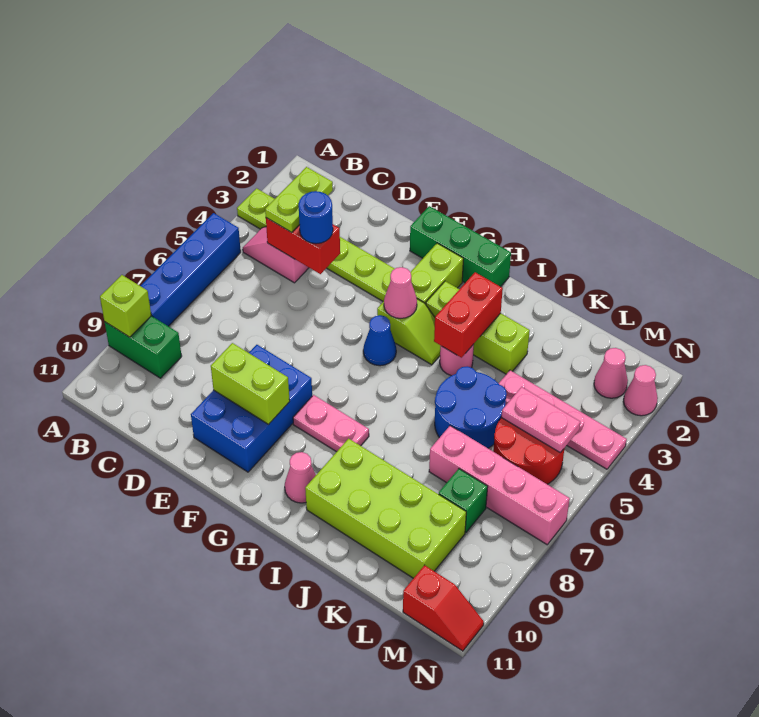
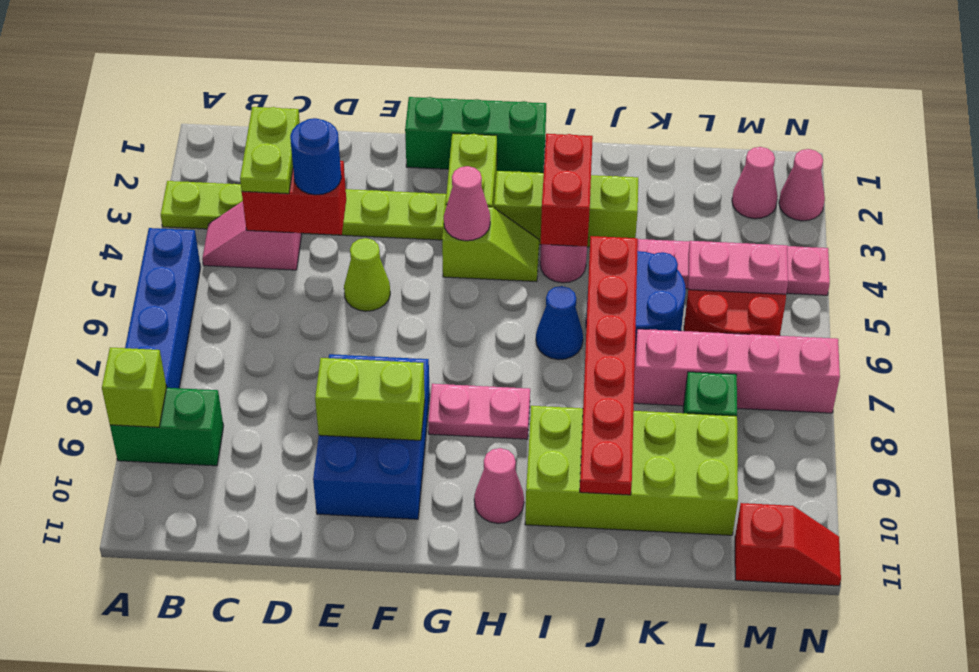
none -> lime cone E5 level 1
blue cone G5 level 1 -> blue cone I6 level 1
none -> red plate J5:J10 level 2

